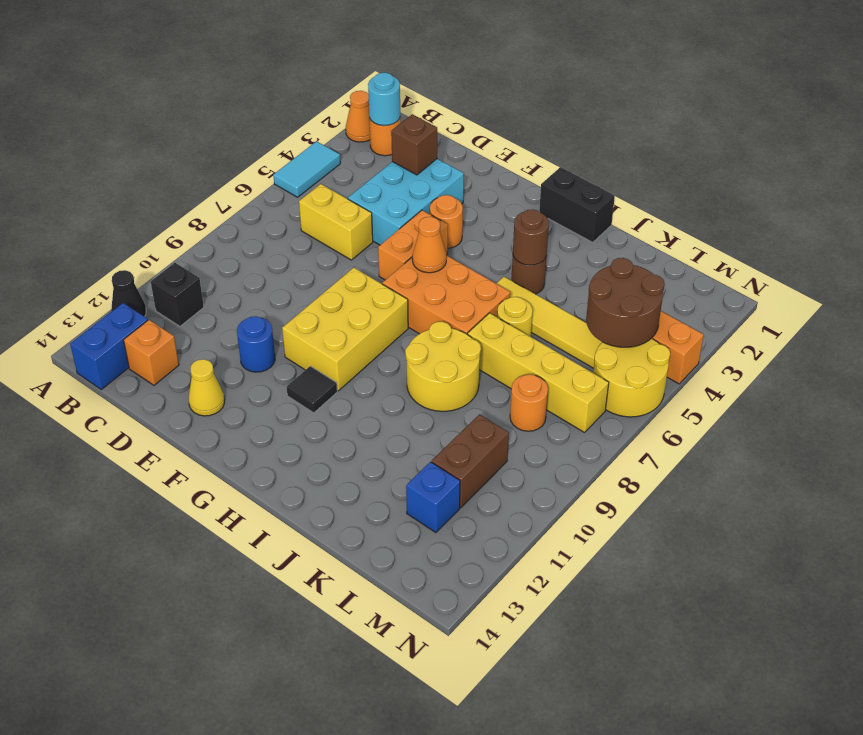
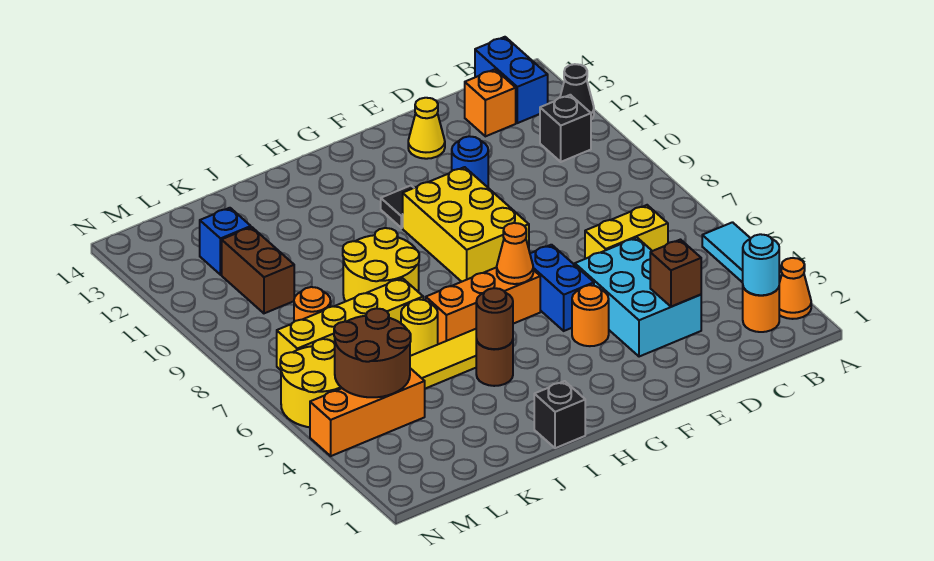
orange brick F5:F6 level 1 -> blue brick F5:F6 level 1
orange brick G6:I7 level 1 -> orange brick G6:I6 level 1
black brick H1:I1 level 1 -> black brick I1 level 1

